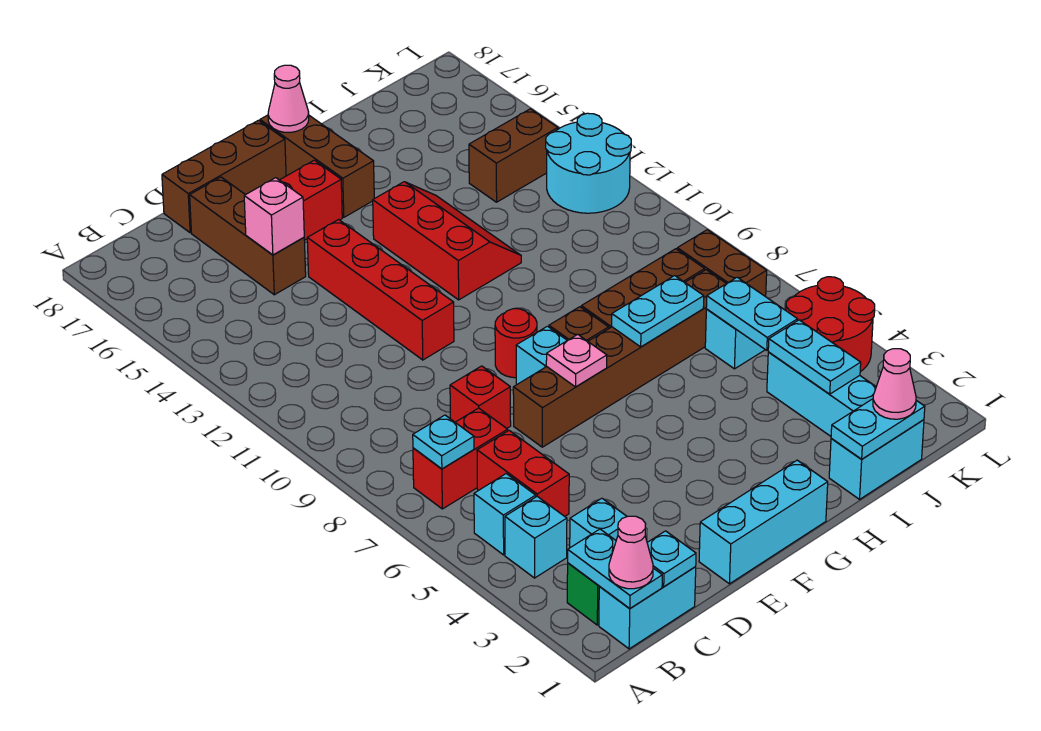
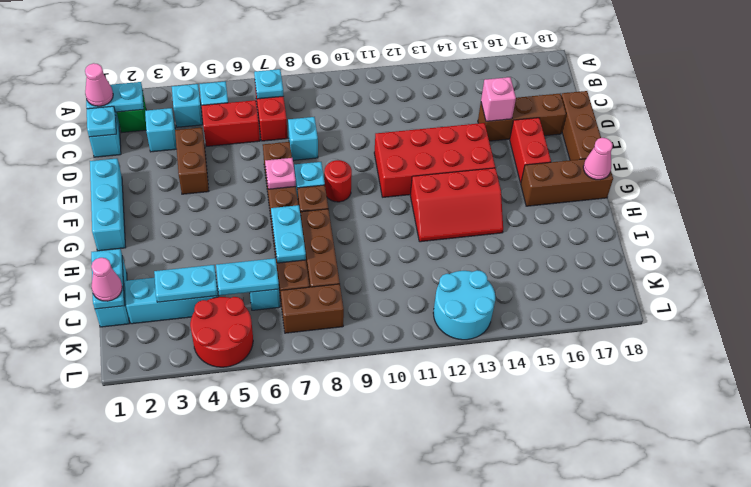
red brick D8 level 1 -> cyan brick D8 level 1
red brick E11:E14 level 1 -> red brick E11:F14 level 1
brown brick J14:K14 level 1 -> brown brick D4:E4 level 1

